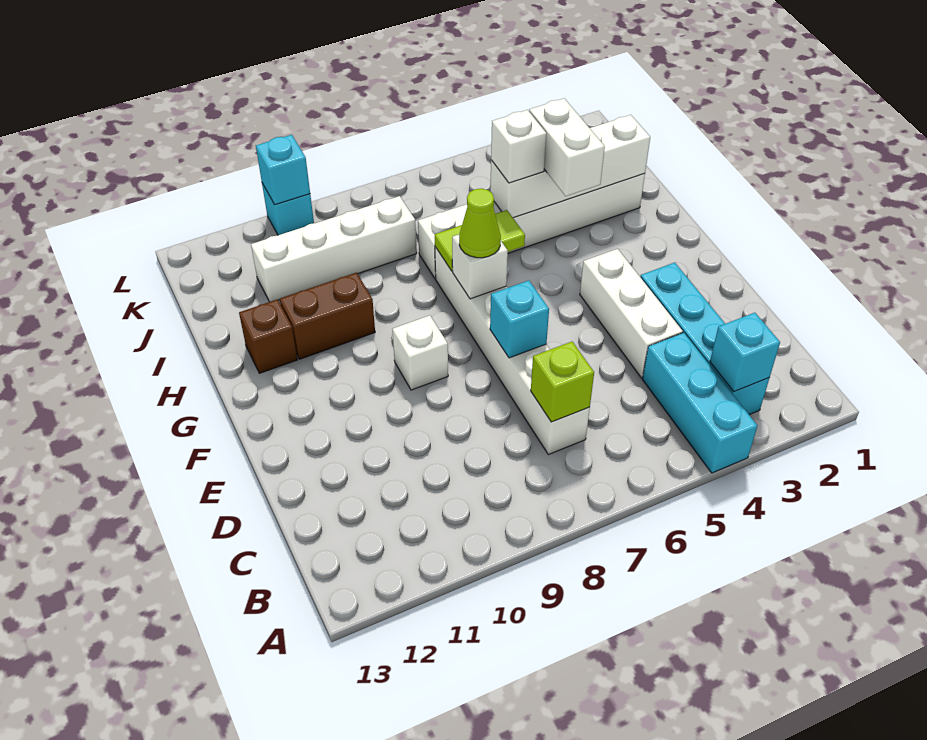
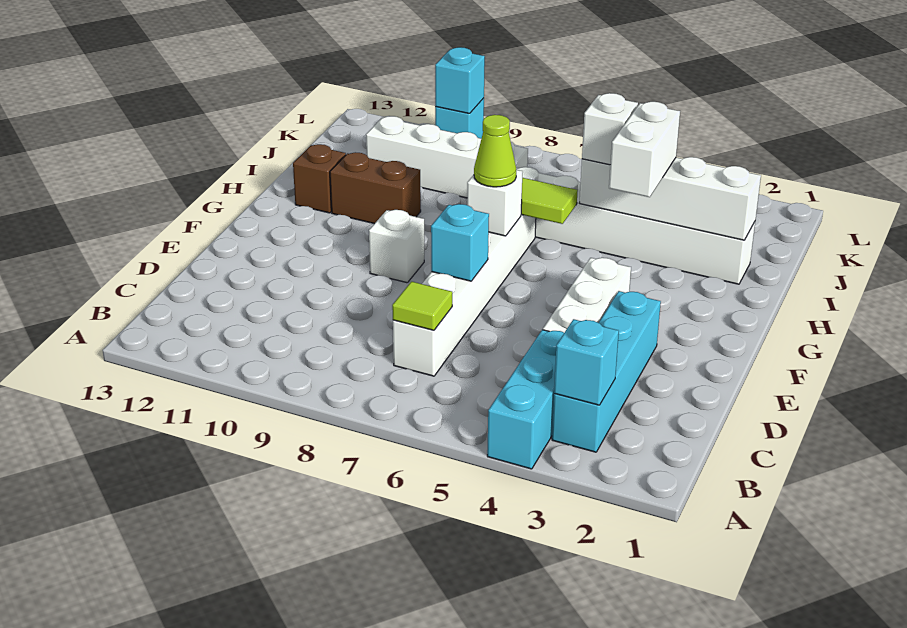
lime brick C7 level 2 -> lime tile C7 level 2

